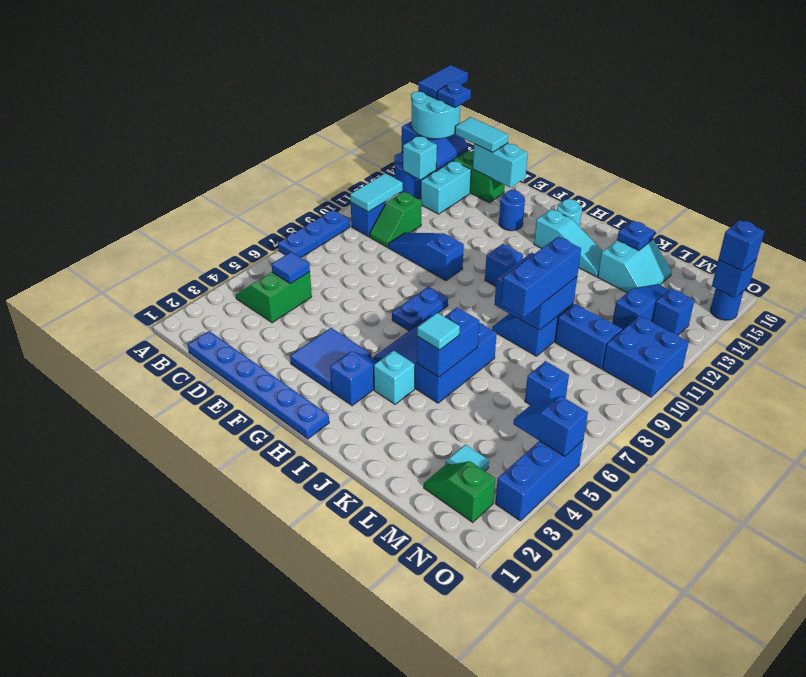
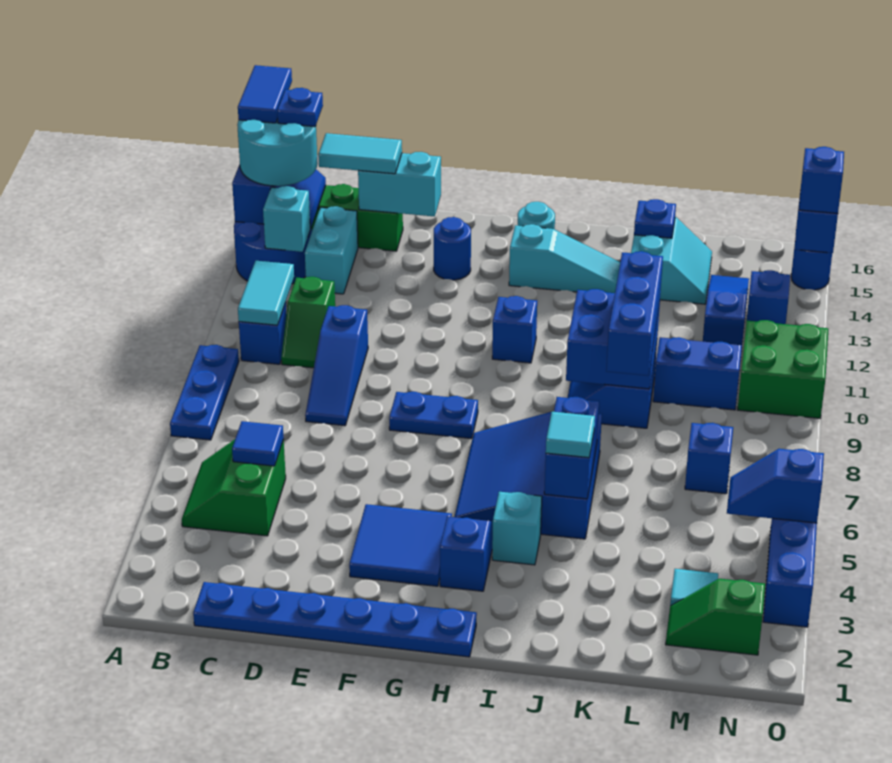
blue slope D10:F10 level 1 top F -> blue slope D8:D10 level 1 top 10
blue plate G7:G8 level 1 -> blue plate F8:G8 level 1
blue brick N10:O11 level 1 -> green brick N10:O11 level 1

